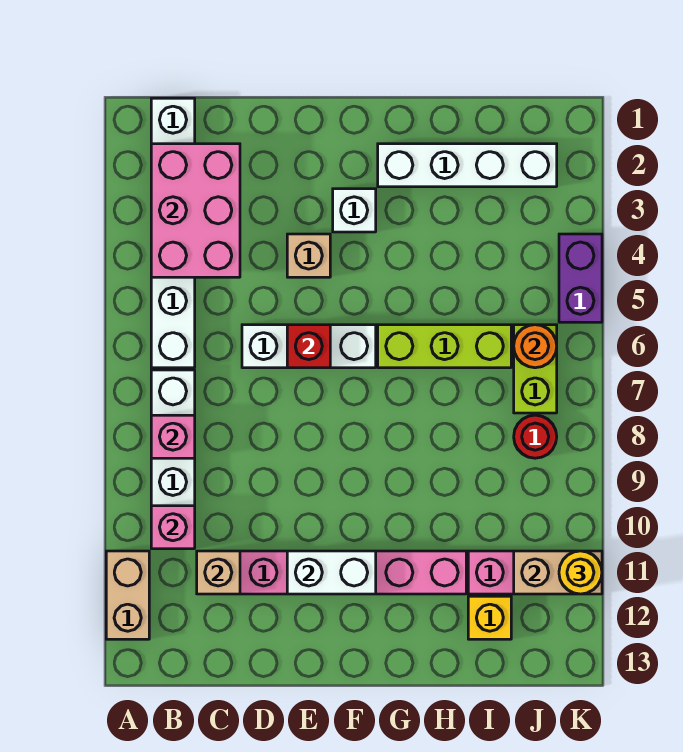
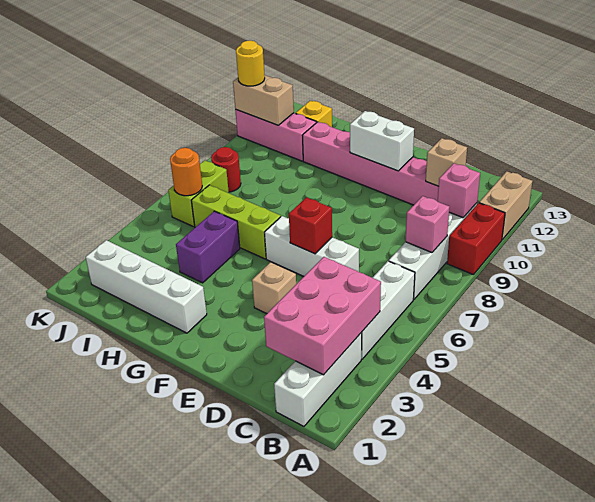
none -> red brick A9:A10 level 1
white brick F3 level 1 -> none
purple brick K4:K5 level 1 -> purple brick H4:H5 level 1

